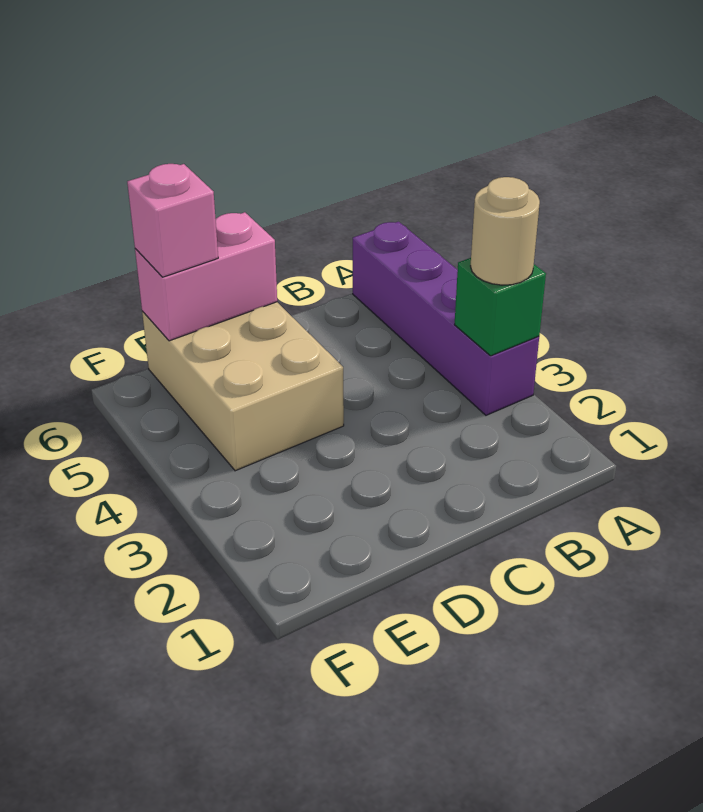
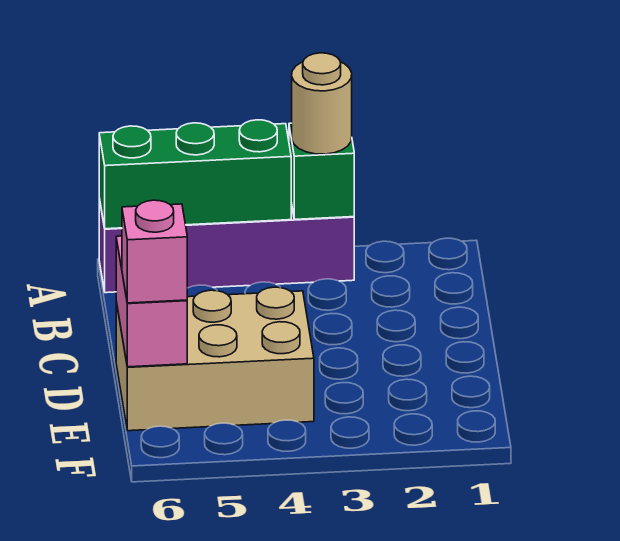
none -> green brick A4:A6 level 2

